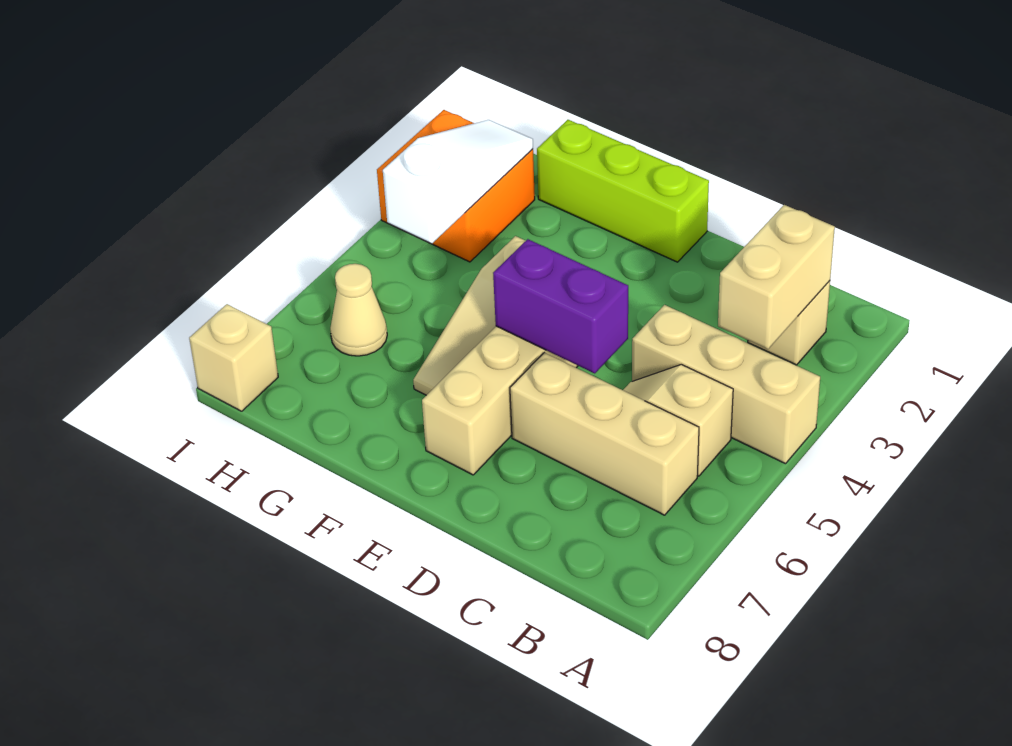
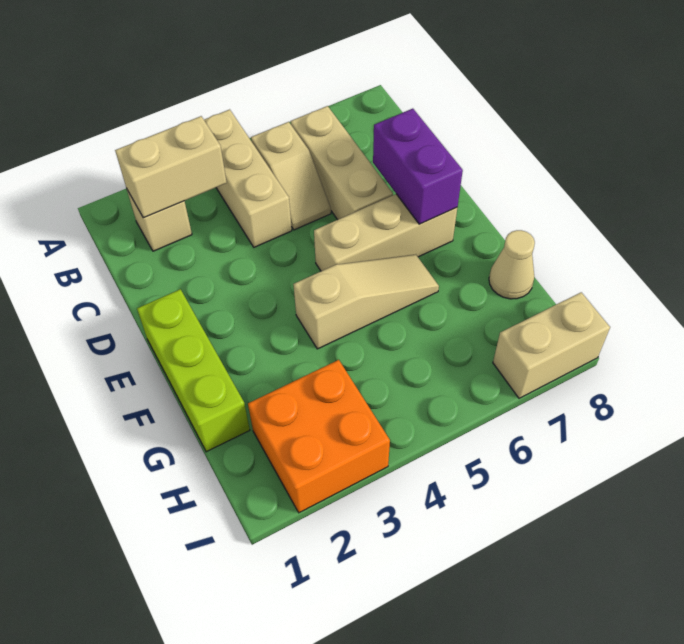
purple brick D5:E5 level 2 -> purple brick D7:E7 level 2
white slope H2:H4 level 2 top 4 -> none
tan cone H6 level 1 -> tan cone G8 level 1
tan brick I8 level 1 -> tan brick I7:I8 level 1

